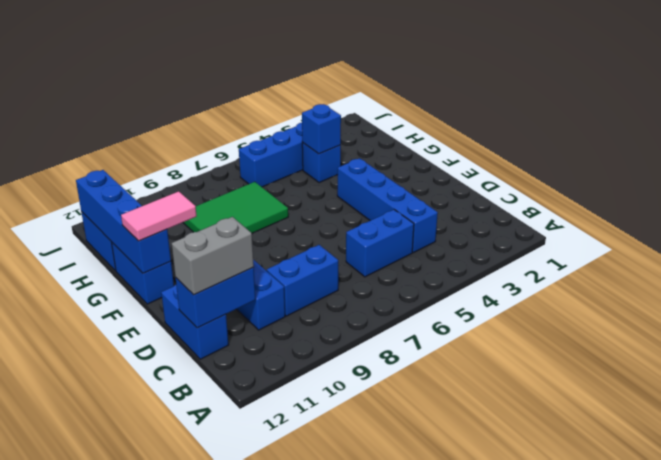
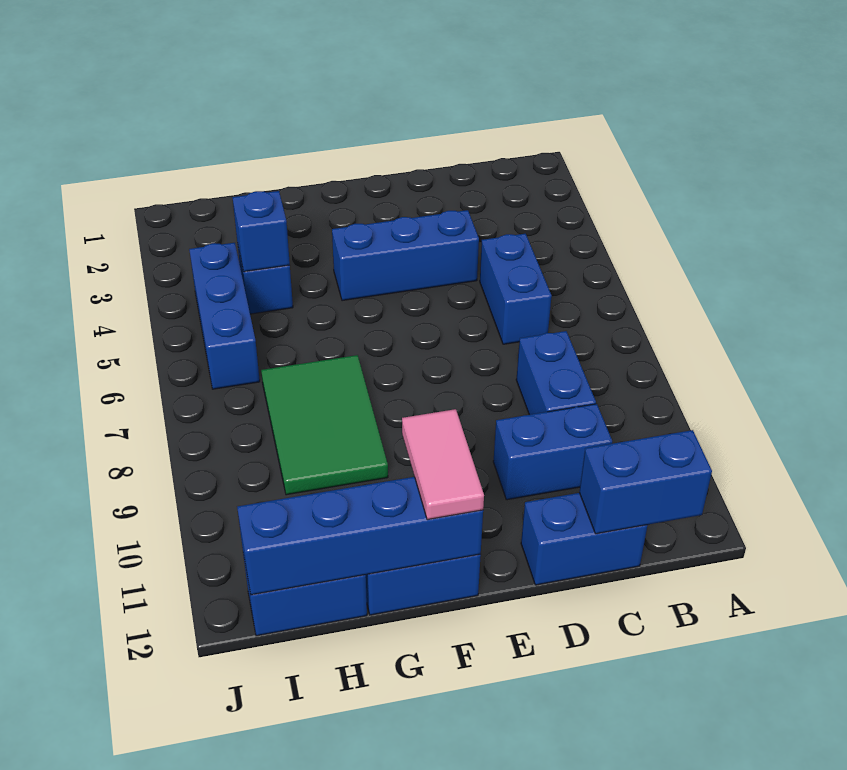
blue brick C4:F4 level 1 -> blue brick D4:F4 level 1
blue brick C11:C12 level 2 -> blue brick B12:C12 level 2
grey brick C11:C12 level 3 -> none

